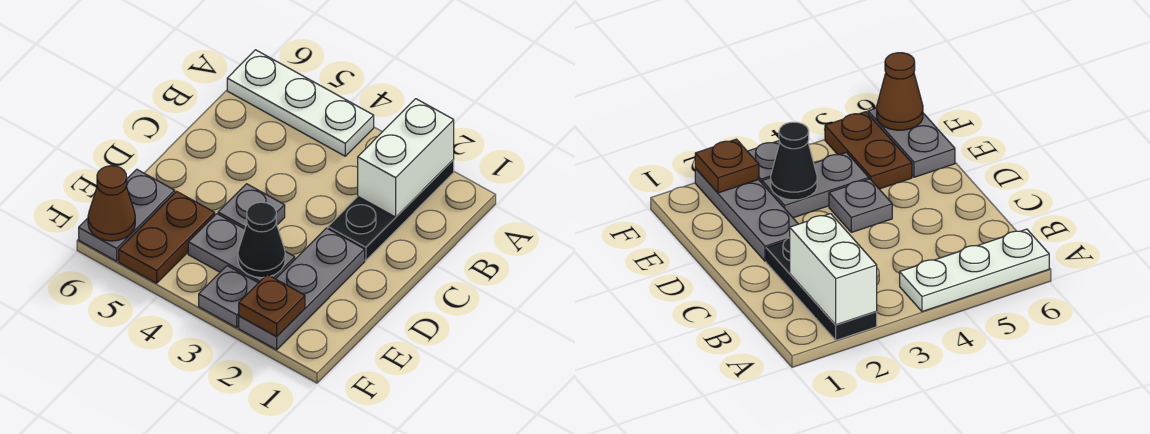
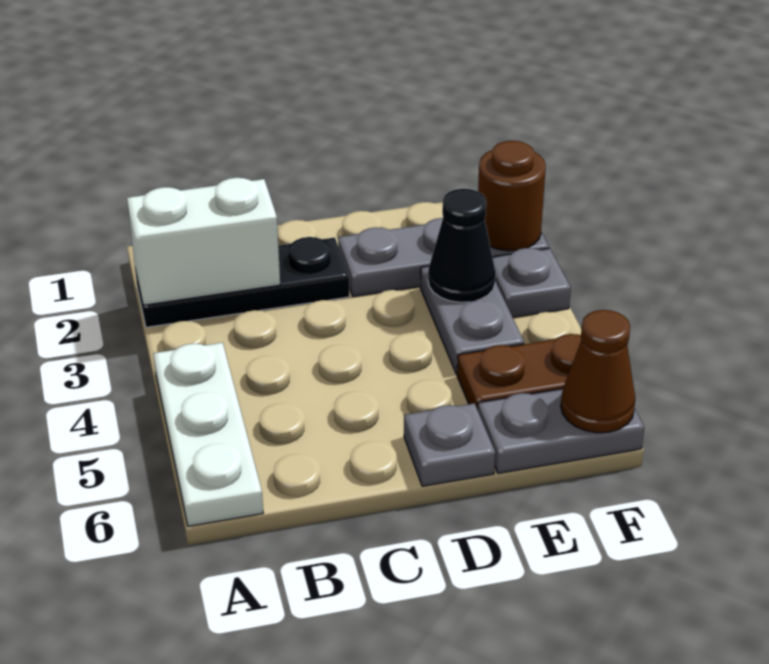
grey plate D4 level 1 -> grey plate D6 level 1
brown plate F2 level 2 -> brown round brick F2 level 2

